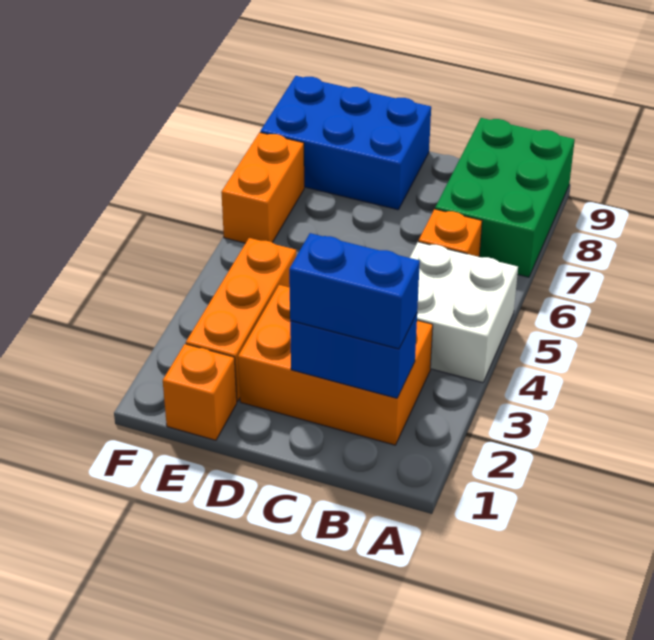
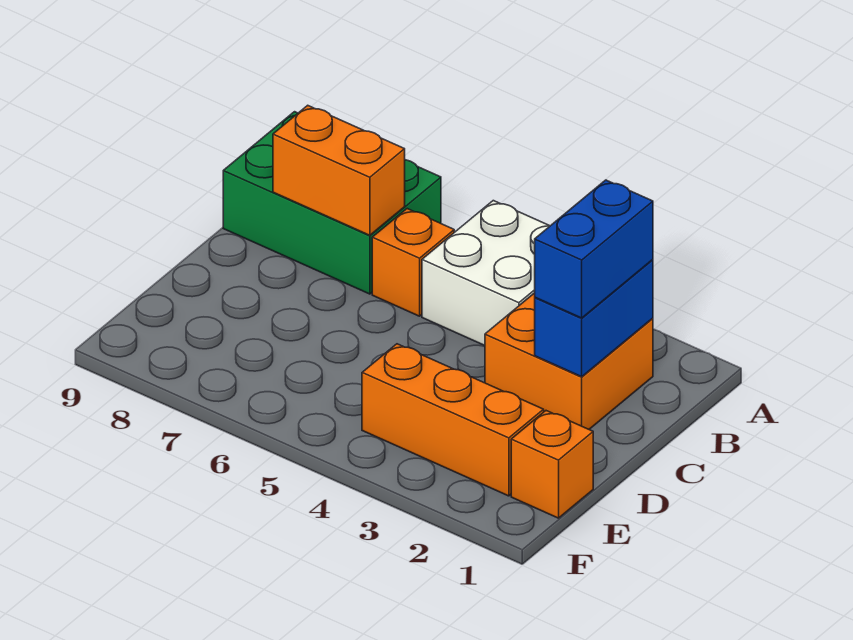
orange brick B2:D3 level 1 -> orange brick B2:C3 level 1
blue brick D8:F9 level 1 -> none
orange brick F6:F7 level 1 -> orange brick B7:B8 level 2

